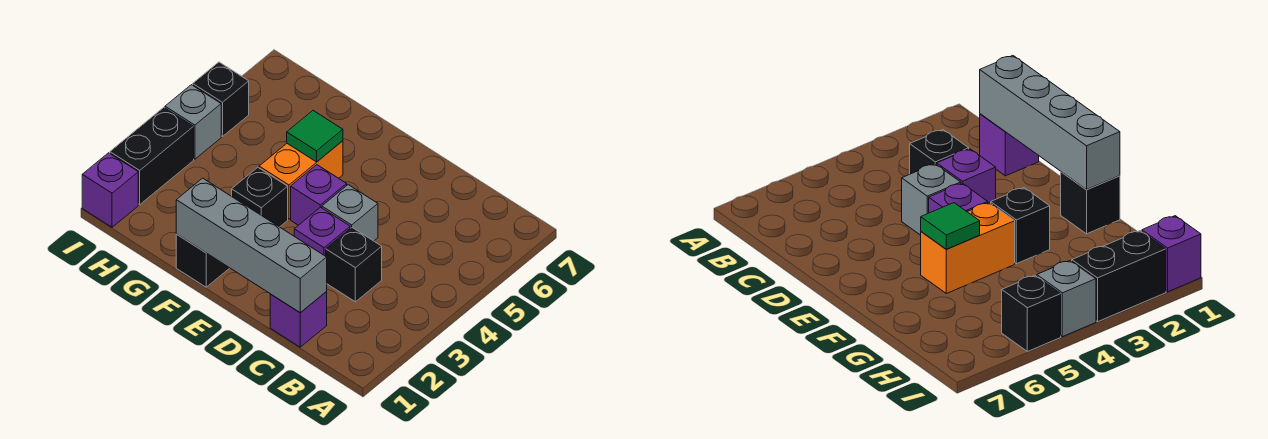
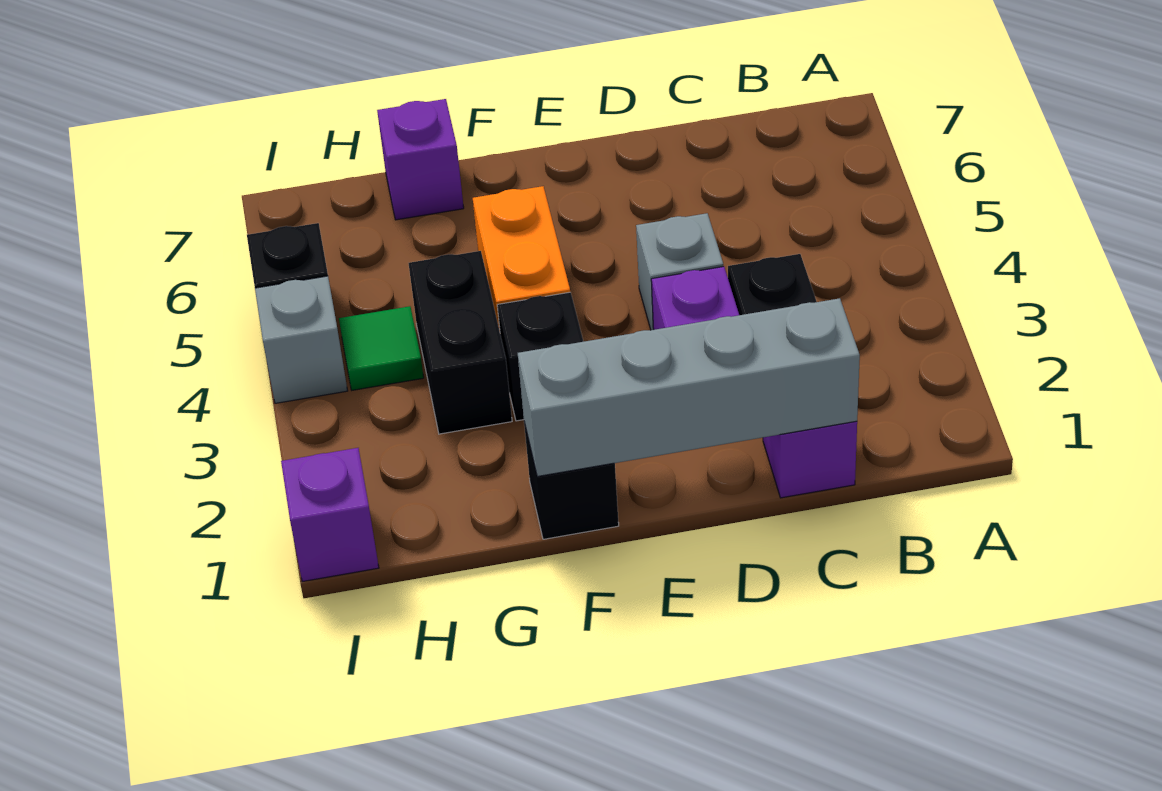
purple brick E4 level 1 -> purple brick G7 level 1
green tile F5 level 2 -> green tile H4 level 1
black brick I2:I3 level 1 -> black brick G3:G4 level 1

